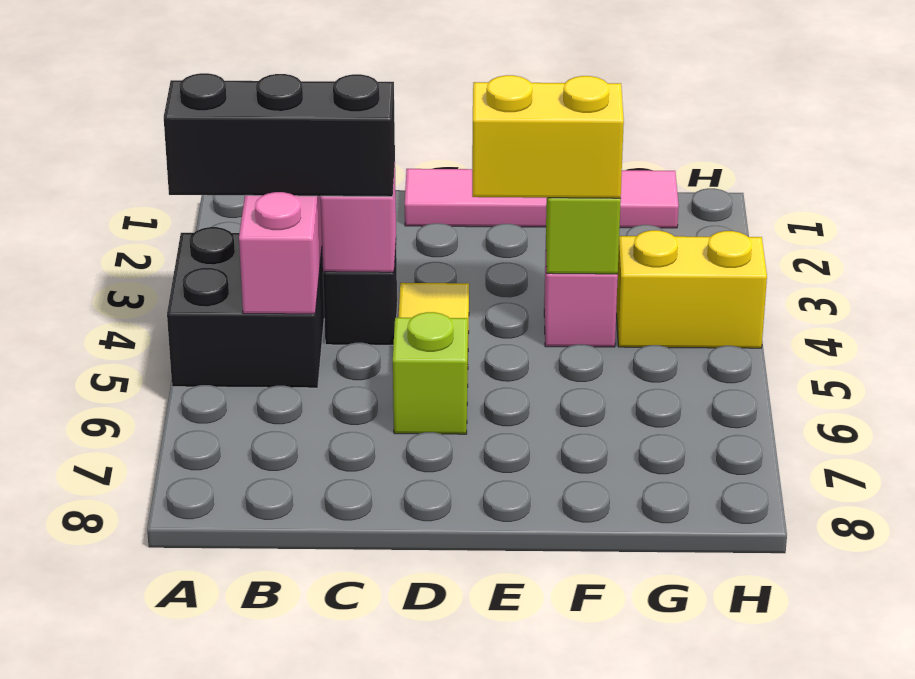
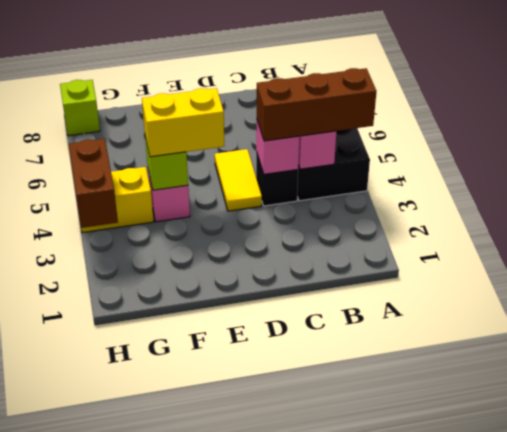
black brick A4:C4 level 3 -> brown brick A4:C4 level 3
pink tile D1:G1 level 1 -> none
lime brick D6 level 1 -> lime brick H8 level 1
none -> brown brick H3:H4 level 2

